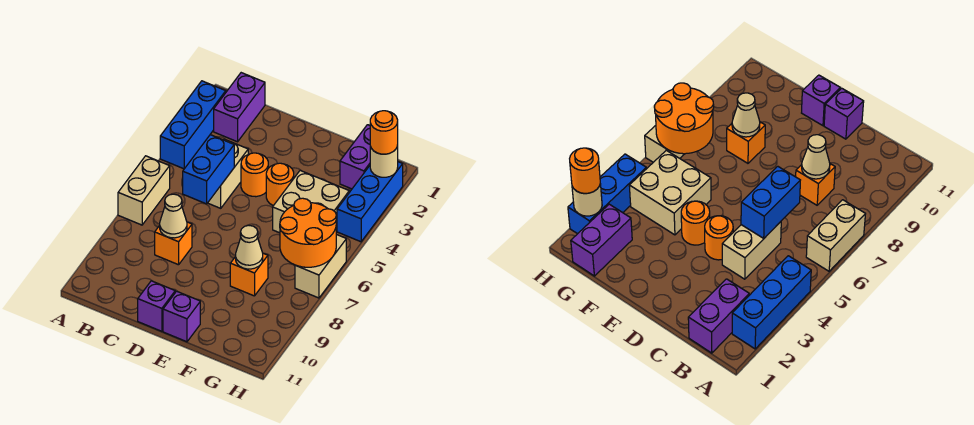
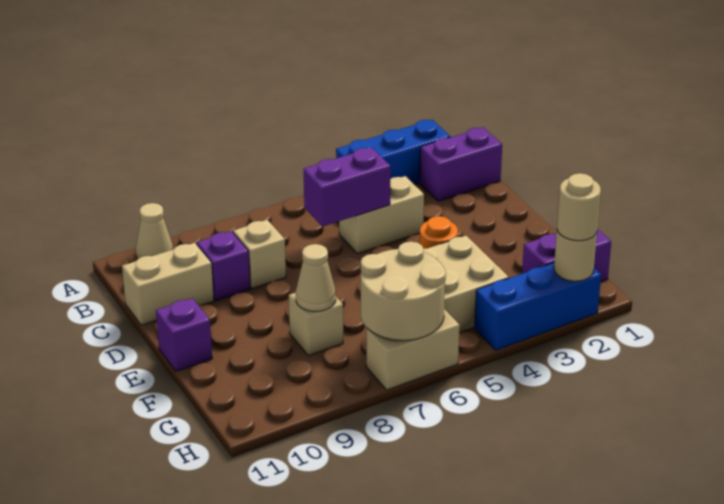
tan brick A6:A7 level 1 -> tan brick C10:C11 level 1
blue brick C5:C6 level 2 -> purple brick C5:C6 level 2
orange brick C8 level 1 -> tan brick C8 level 1
tan cone C8 level 2 -> tan cone A10 level 1
orange round brick D4 level 1 -> none
purple brick D11 level 1 -> purple brick C9 level 1
orange brick F8 level 1 -> tan brick F8 level 1
orange round brick G6:H7 level 2 -> tan round brick G6:H7 level 2
orange round brick H2 level 3 -> tan round brick H2 level 3

